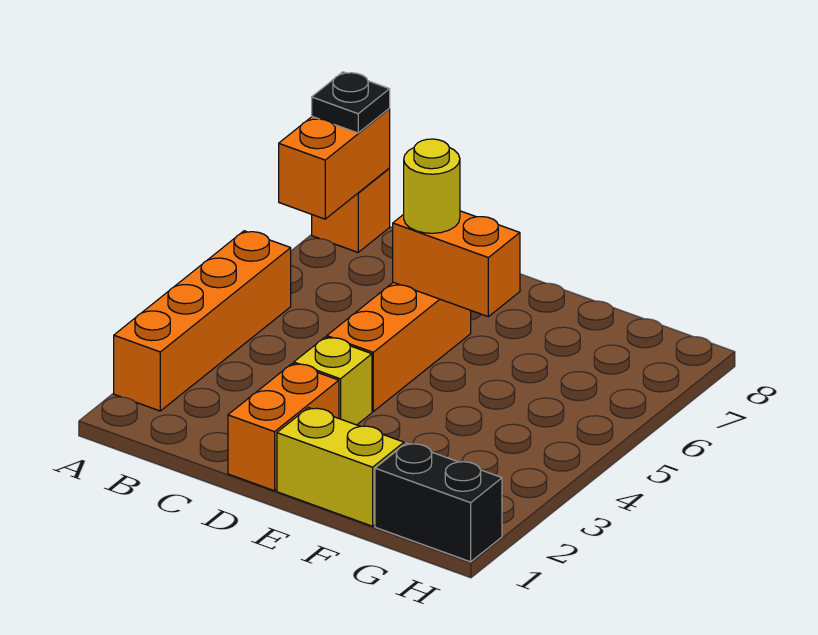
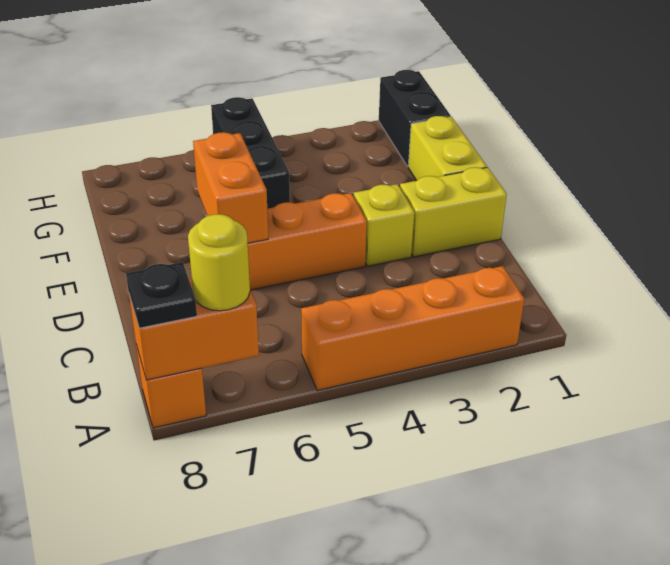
orange brick D1:D2 level 1 -> yellow brick D1:D2 level 1
yellow round brick D6 level 3 -> yellow round brick A7 level 3
none -> black brick F5:H5 level 1

